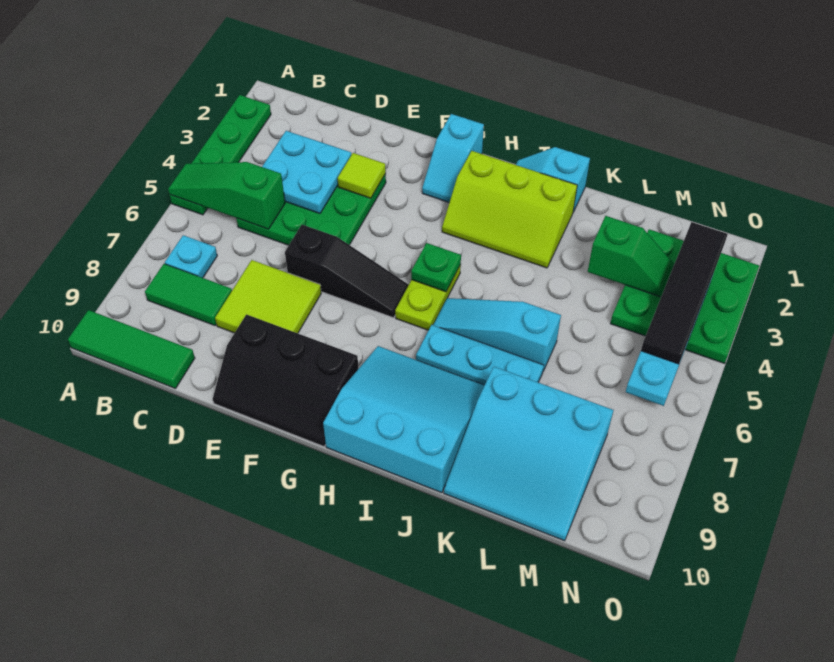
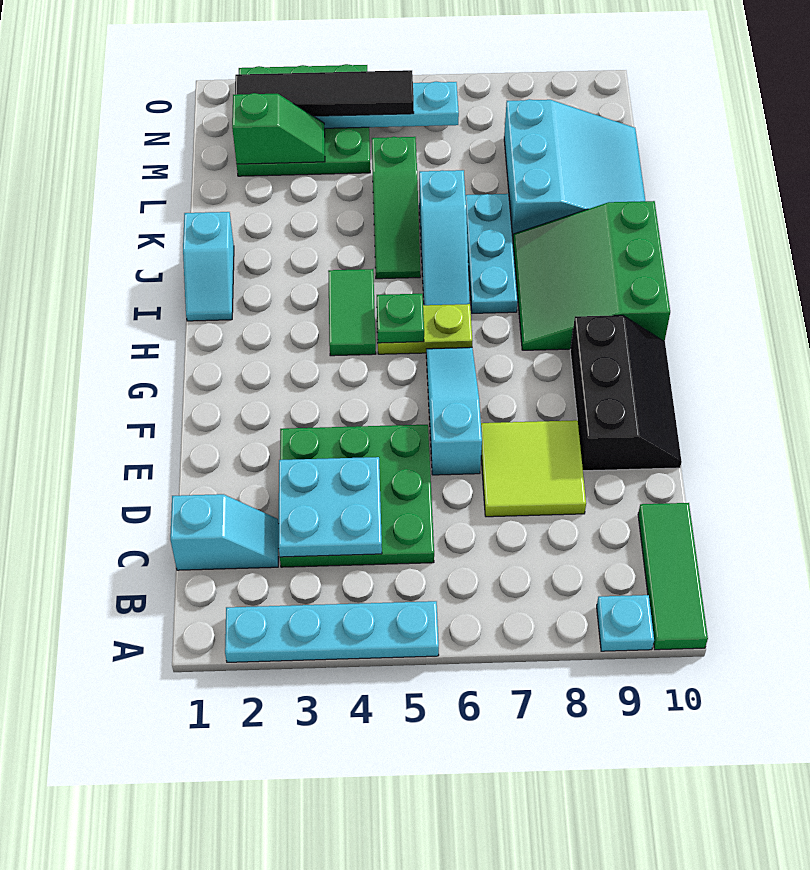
green plate A2:A5 level 1 -> cyan plate A2:A5 level 1
green slope A5:C5 level 2 top C -> green slope J5:L5 level 1 top L
cyan plate B7 level 1 -> cyan plate A9 level 1
green tile B8:C8 level 1 -> green tile H4:I4 level 1
lime tile E3 level 2 -> none
black slope E6:G6 level 1 top E -> cyan slope E6:G6 level 1 top E
cyan slope G1:G2 level 1 top 1 -> cyan slope C1:C2 level 1 top 1
lime slope H2:J3 level 1 top 2 -> none
cyan slope H8:J10 level 1 top 10 -> green slope H8:J10 level 1 top 10
green slope L3:M3 level 2 top L -> green slope M2:M3 level 2 top 2

